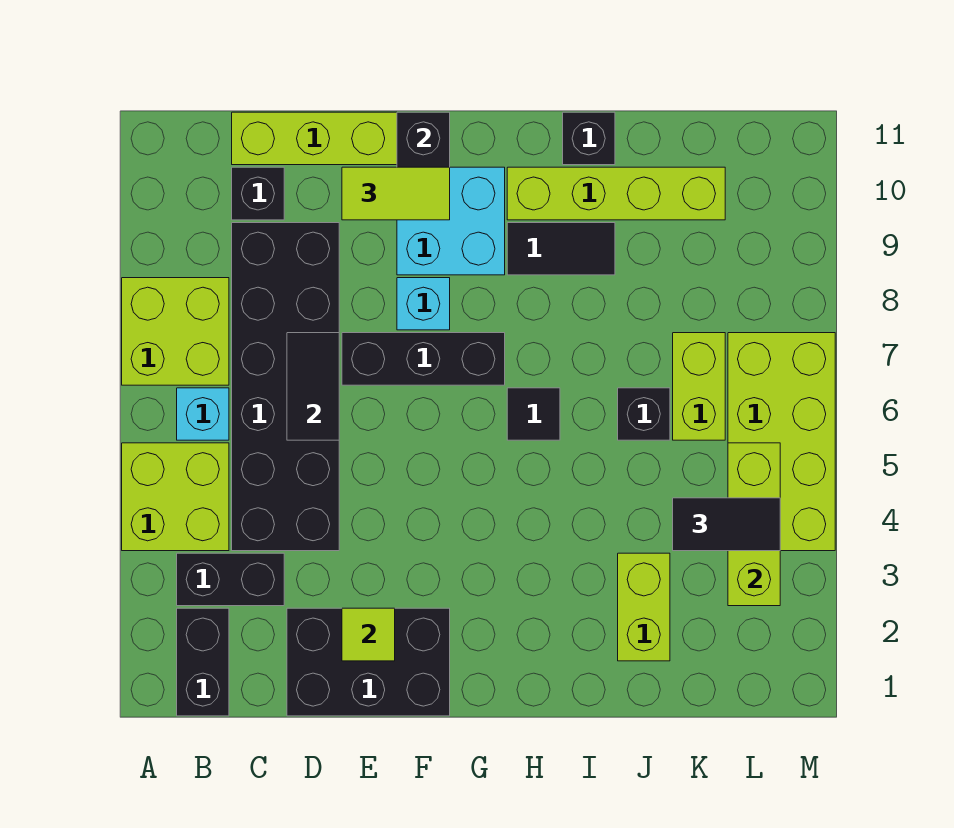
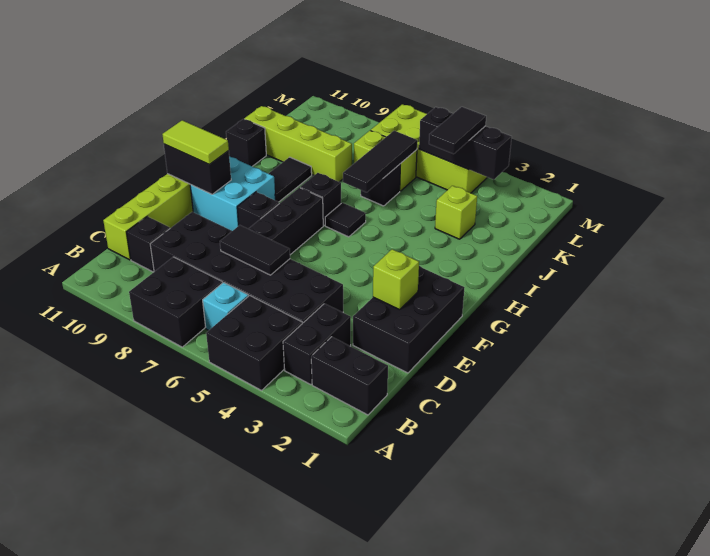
lime brick A4:B5 level 1 -> black brick A4:B5 level 1
lime brick A7:B8 level 1 -> black brick A7:B8 level 1
lime tile E2 level 2 -> lime brick E2 level 2
lime tile E10:F10 level 3 -> lime tile F10:F11 level 3
cyan brick F8 level 1 -> black brick F8 level 1
none -> black brick H7 level 1
lime brick H10:K10 level 1 -> lime brick J8:J11 level 1
none -> black tile I6:K6 level 2
lime brick J2:J3 level 1 -> lime brick J3 level 1
lime brick L3:L5 level 2 -> black brick L3:L5 level 2

